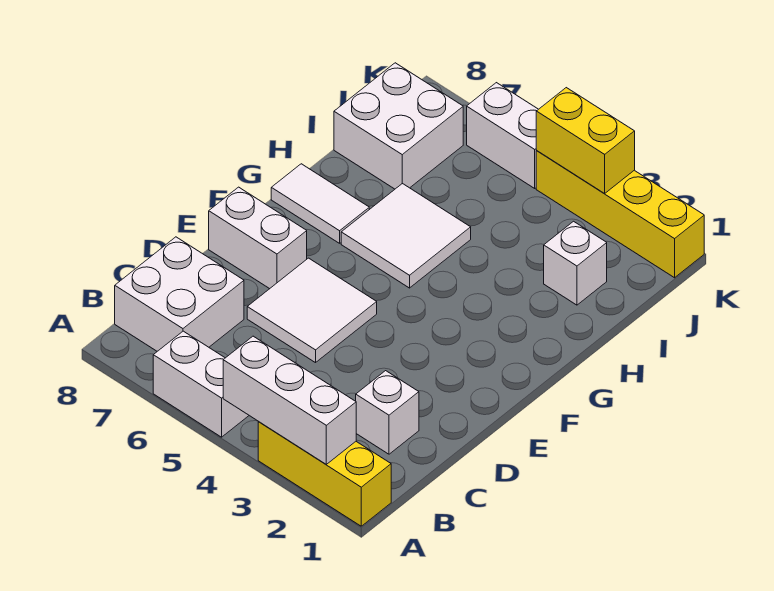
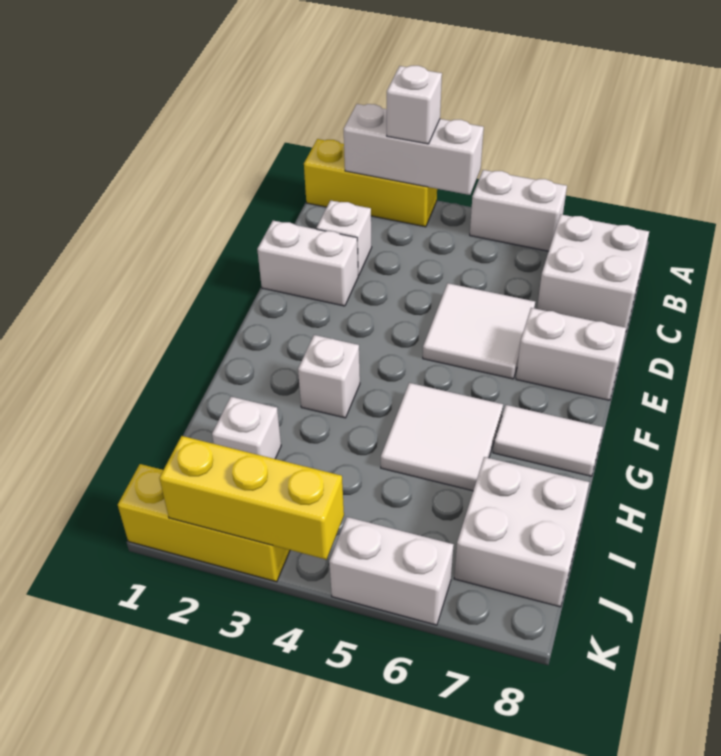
none -> white brick A3 level 3
none -> white brick D1:D2 level 1
none -> white brick G3 level 1
yellow brick K1:K4 level 1 -> yellow brick K1:K3 level 1
yellow brick K3:K4 level 2 -> yellow brick K2:K4 level 2

